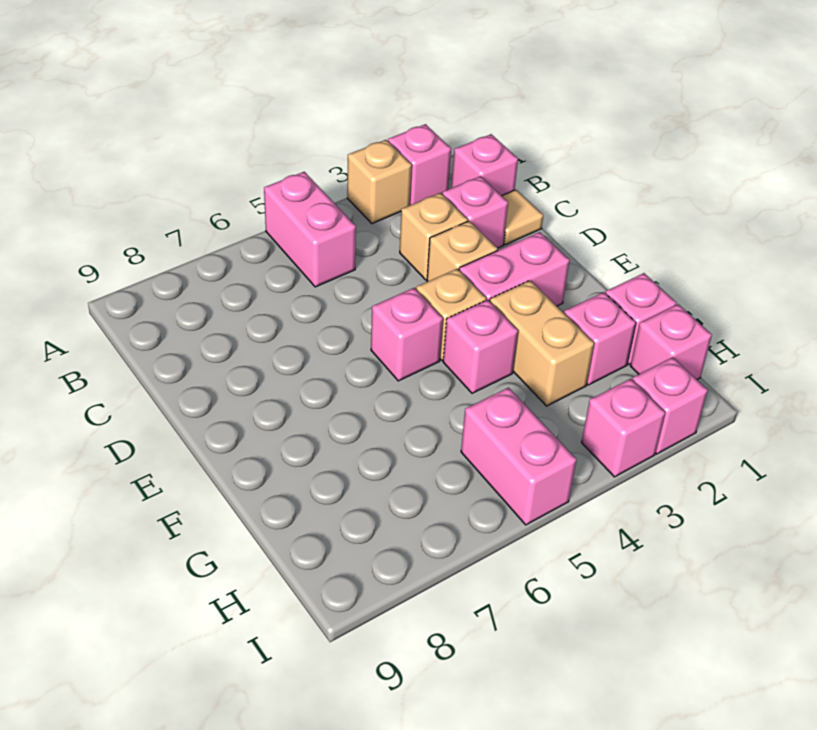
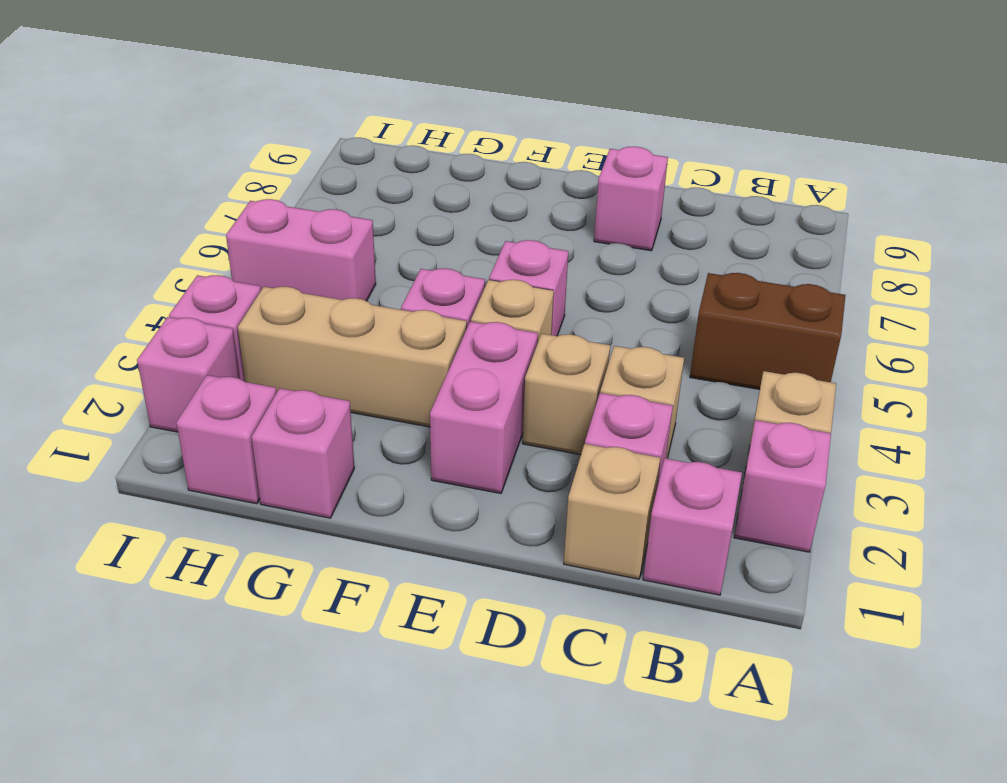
pink brick A5:B5 level 1 -> brown brick A5:B5 level 1
tan tile C1 level 1 -> tan brick C1 level 1
tan brick F3:G3 level 1 -> tan brick F3:H3 level 1
pink brick G2 level 1 -> pink brick D8 level 1

